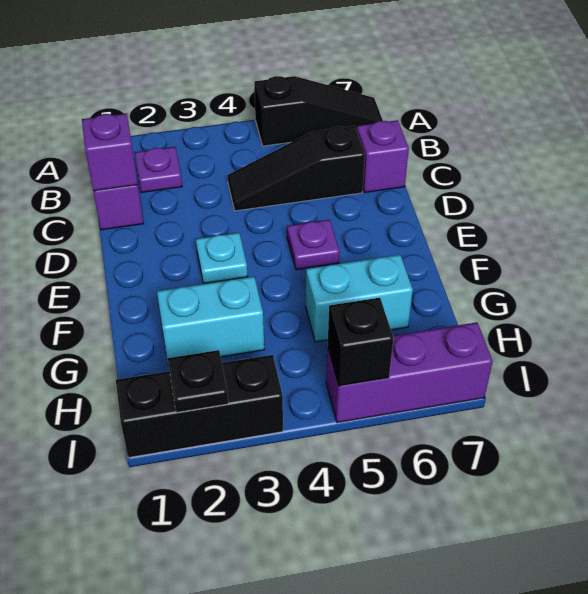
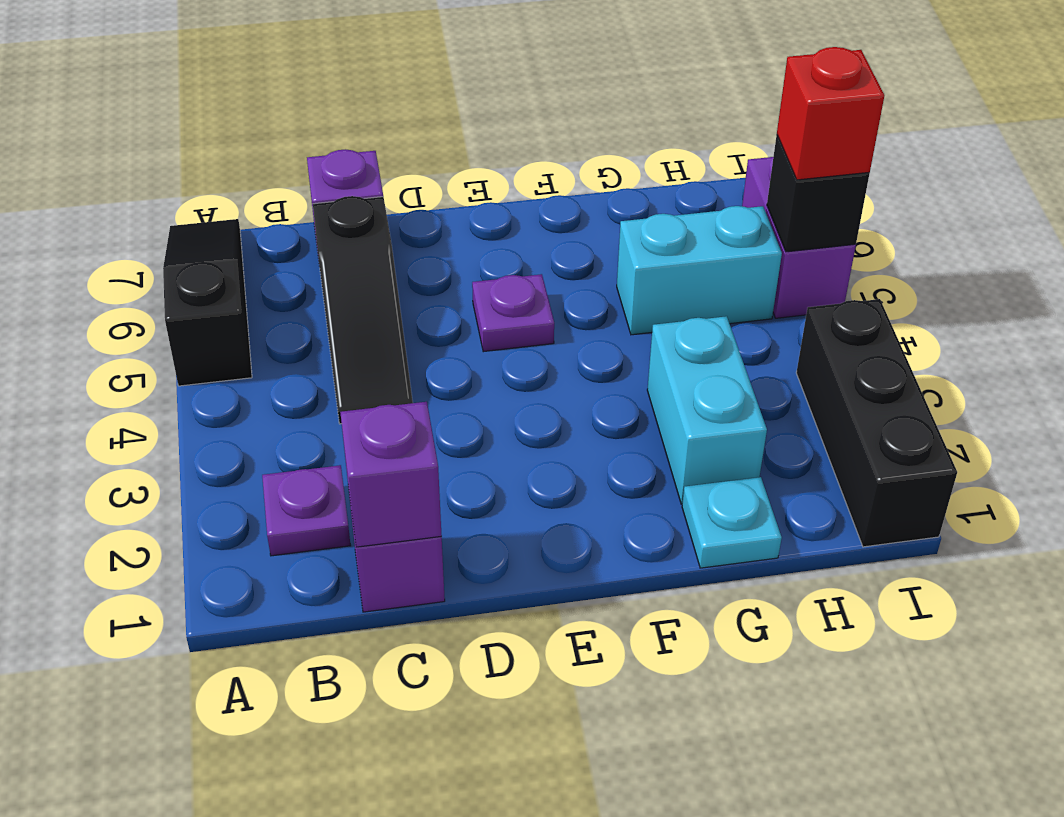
cyan plate E3 level 1 -> cyan plate G1 level 1
cyan brick G5:G6 level 1 -> cyan brick G5:H5 level 1
black plate I2 level 2 -> none
purple brick I5:I7 level 1 -> purple brick I5:I6 level 1
none -> red brick I5 level 3

